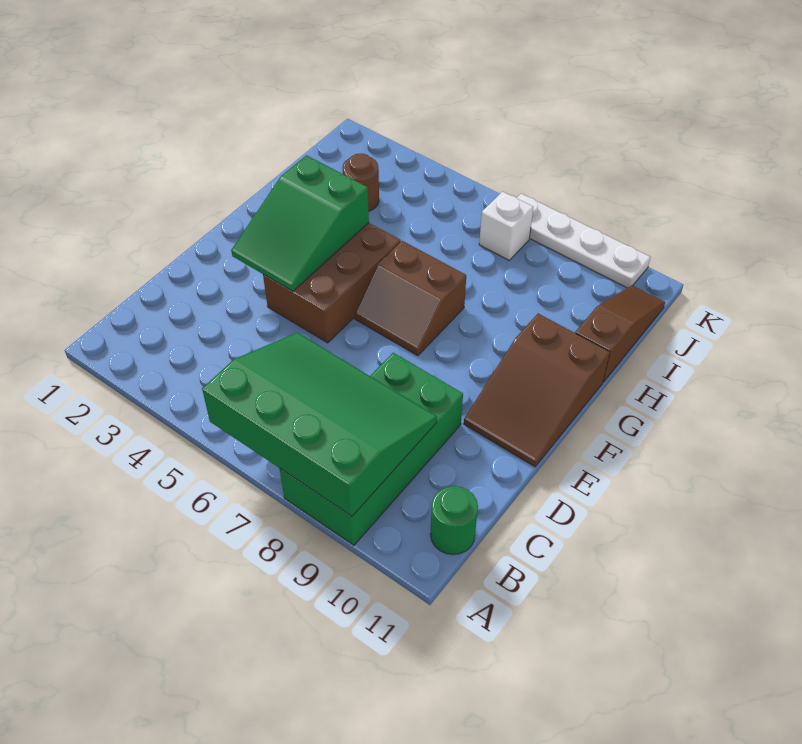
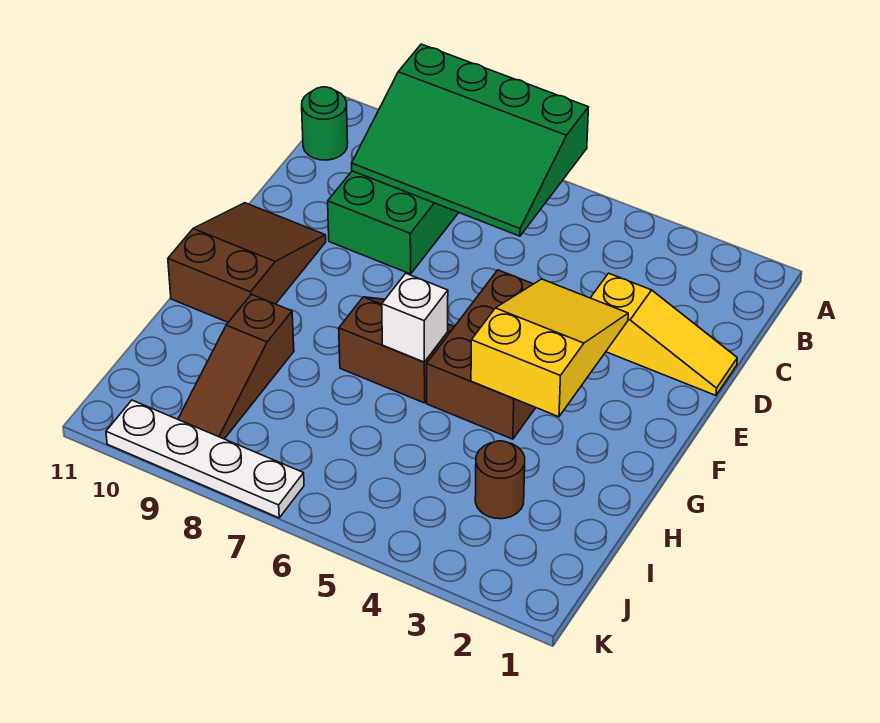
none -> yellow slope D1:D3 level 1 top 3
green slope E3:G4 level 2 top G -> yellow slope E3:G4 level 2 top G
brown slope H11:J11 level 1 top H -> brown slope H9:J9 level 1 top H
white brick J7 level 1 -> white brick G6 level 2

